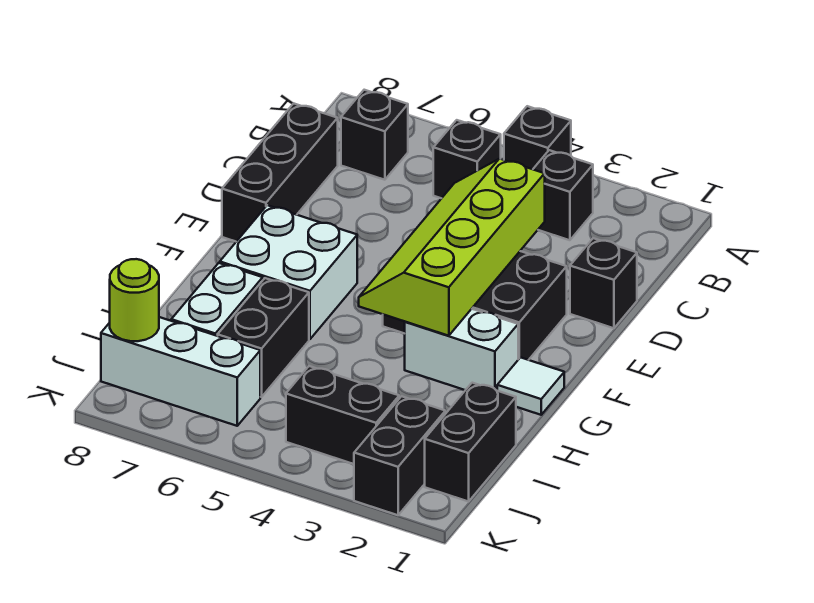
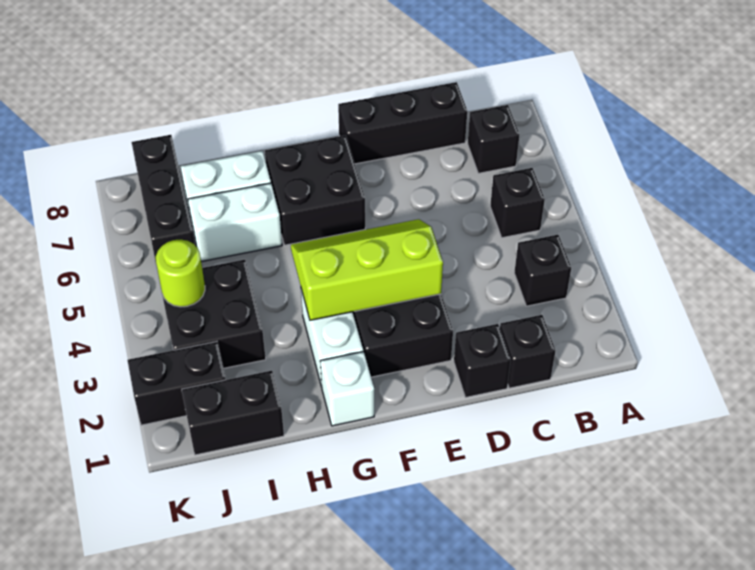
black brick A4 level 1 -> black brick C1 level 1
lime slope D3:G4 level 2 top 3 -> lime slope E3:G4 level 2 top 3
white brick F6:G7 level 1 -> black brick F6:G7 level 1
white tile G1 level 1 -> white brick G1 level 1
black brick H6:I6 level 1 -> white brick H6:I6 level 1
black brick J3:J4 level 1 -> black brick I3:J4 level 1
white brick J6:J8 level 1 -> black brick J6:J8 level 1
lime round brick J8 level 2 -> lime round brick J4 level 2

